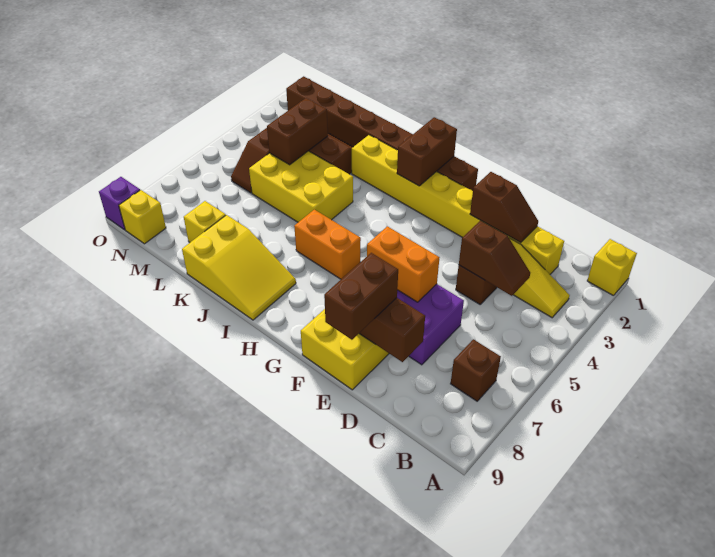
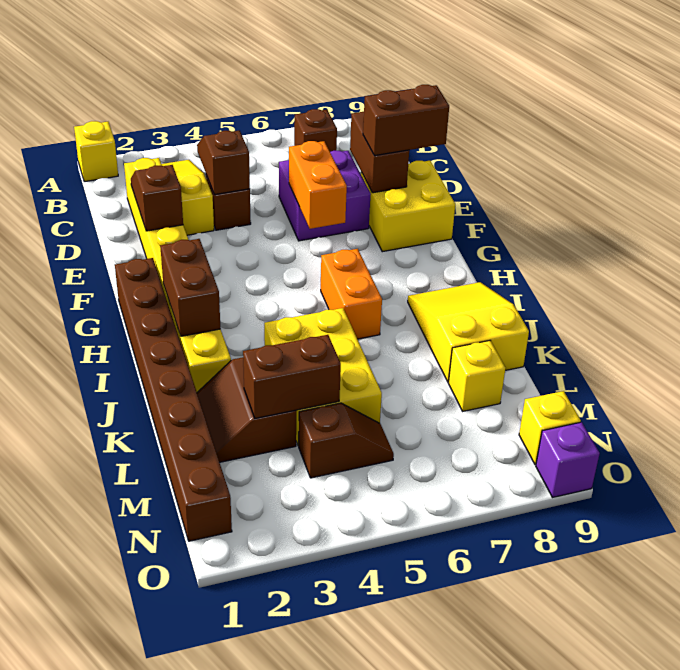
brown brick H1:H2 level 2 -> brown brick H2:I2 level 2

